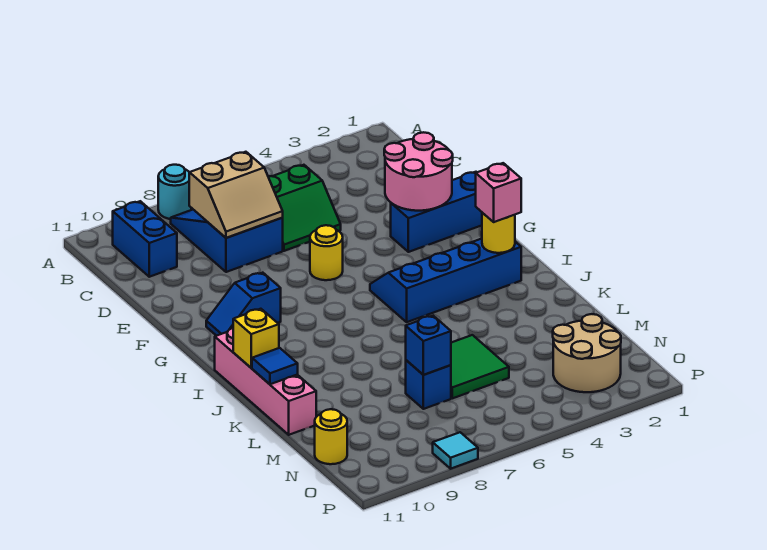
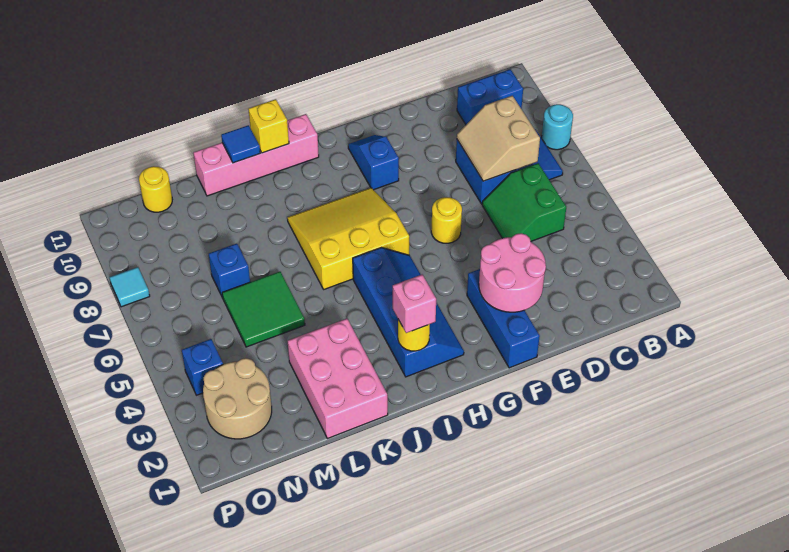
none -> yellow slope H6:J8 level 1 top 6
none -> pink brick K1:L3 level 1
blue brick M7 level 2 -> blue brick O4 level 1

